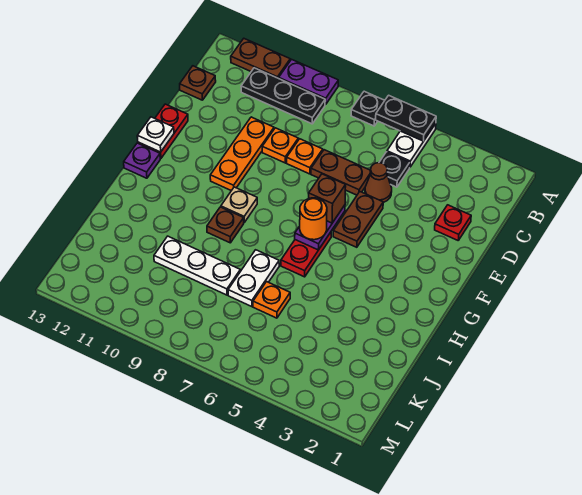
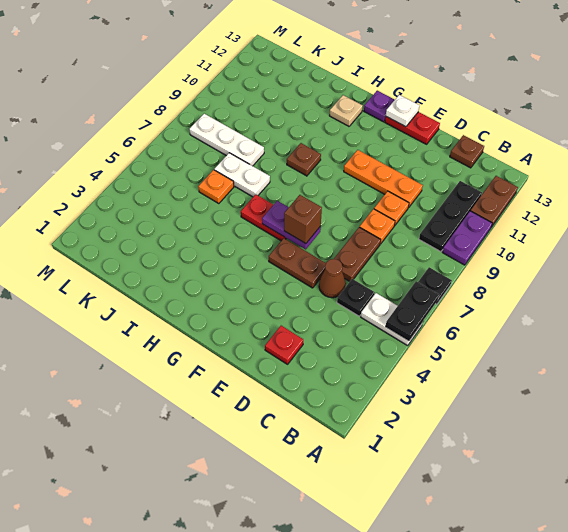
orange round brick G6 level 3 -> none
tan plate G9 level 1 -> tan plate H12 level 1
white plate J8:J10 level 1 -> white plate J8:L8 level 1

